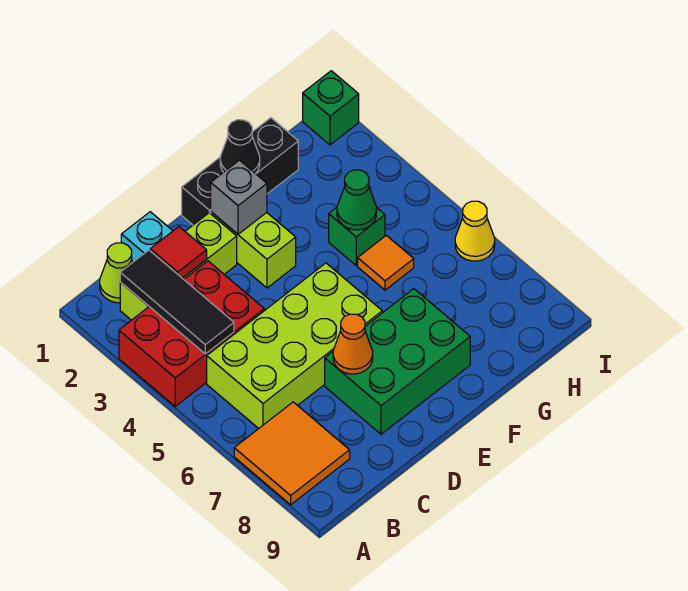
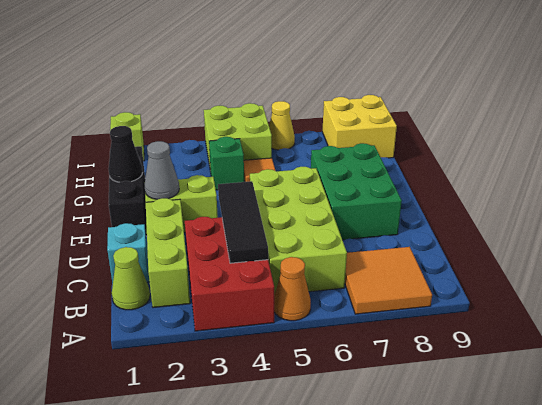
black tile B2:B4 level 2 -> black tile B4:D4 level 2
red tile C2 level 2 -> none
orange cone D7 level 2 -> orange cone A5 level 1
grey brick E2 level 2 -> grey cone E2 level 2
green cone G4 level 2 -> none
none -> lime brick H4:I5 level 1
none -> yellow brick H8:I9 level 1
green brick I1 level 1 -> lime brick I1 level 1

